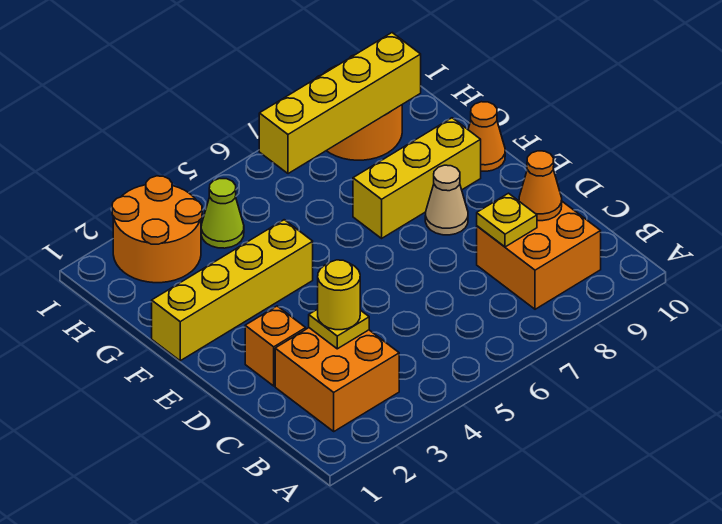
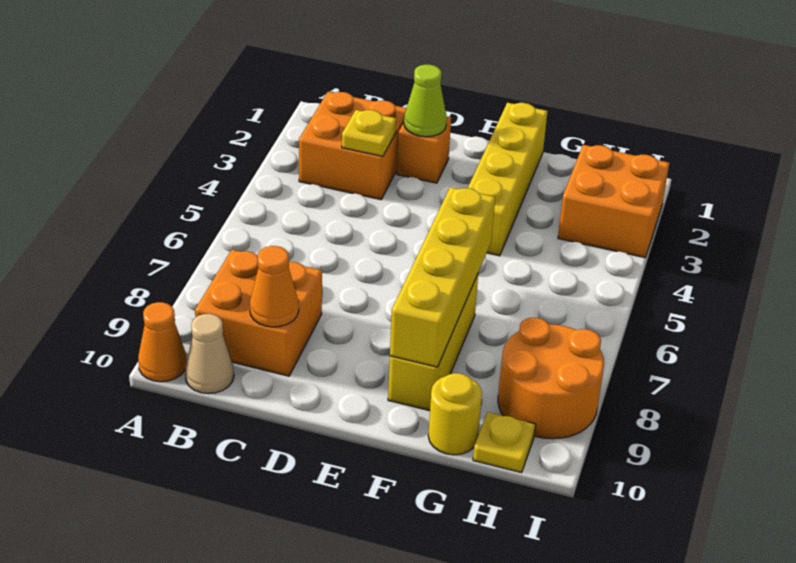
yellow round brick C3 level 3 -> yellow round brick G10 level 1
yellow plate C8 level 2 -> yellow plate H10 level 1
tan cone E8 level 1 -> tan cone B10 level 1
orange cone F10 level 1 -> orange cone A10 level 1
orange round brick H2:I3 level 1 -> orange brick H2:I3 level 1
lime cone H4 level 1 -> lime cone D2 level 2
yellow brick H6:H9 level 2 -> yellow brick F6:F9 level 2

